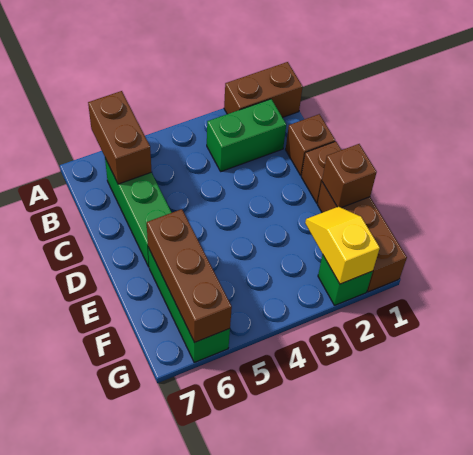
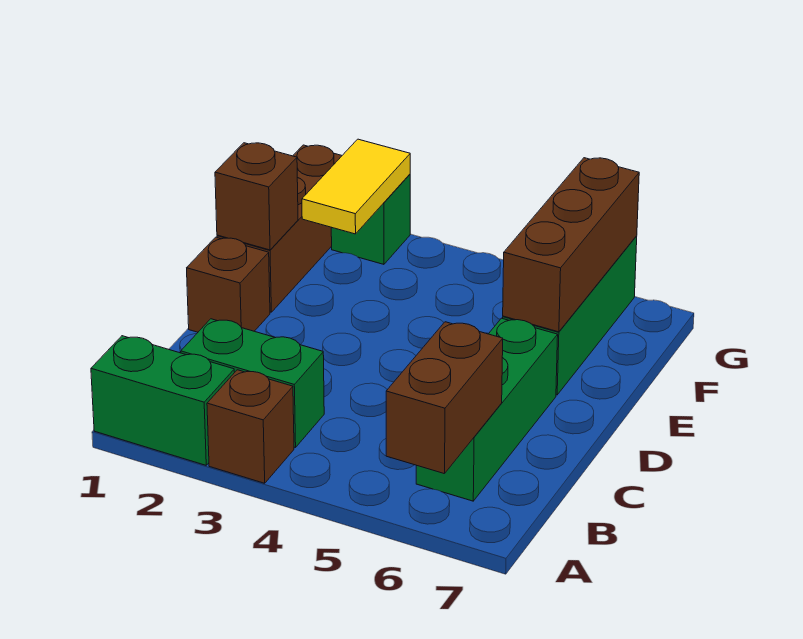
brown brick A1:A2 level 1 -> green brick A1:A2 level 1
brown brick C1 level 1 -> brown brick A3 level 1
yellow slope F2:G2 level 2 top G -> yellow tile F2:G2 level 2

